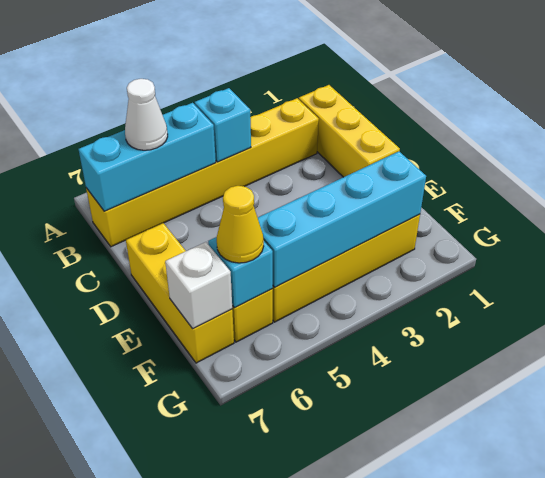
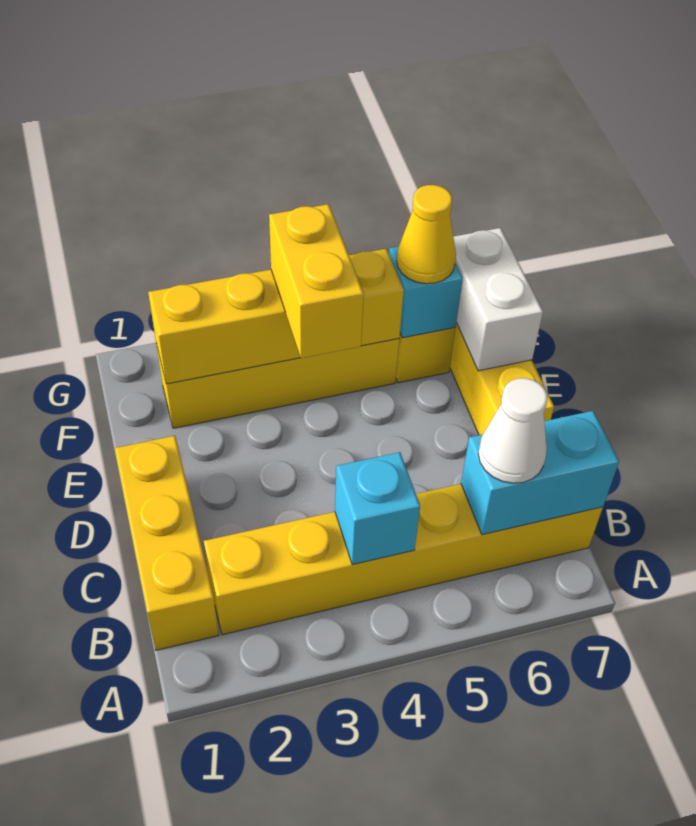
cyan brick B5:B7 level 2 -> cyan brick B6:B7 level 2
none -> yellow brick E4:F4 level 3
cyan brick F2:F5 level 2 -> yellow brick F2:F5 level 2
white brick F7 level 2 -> white brick E7:F7 level 2

